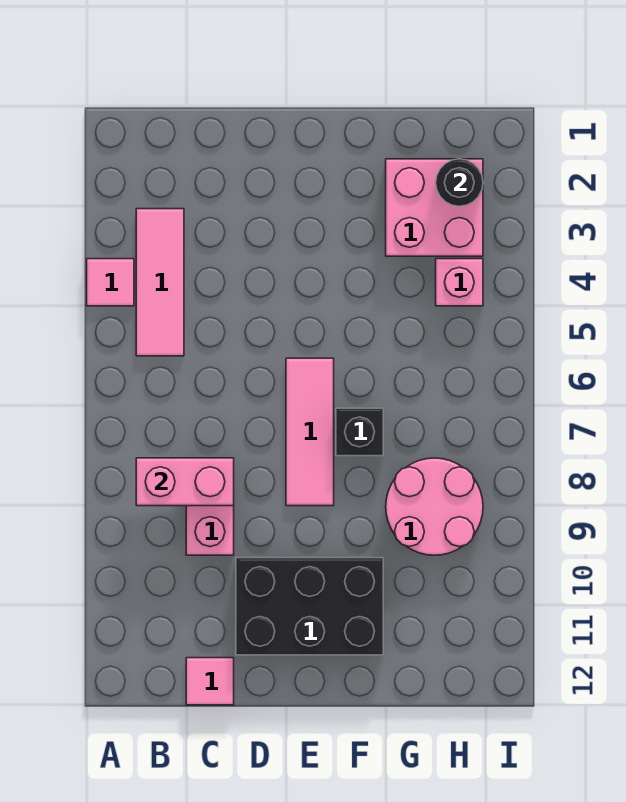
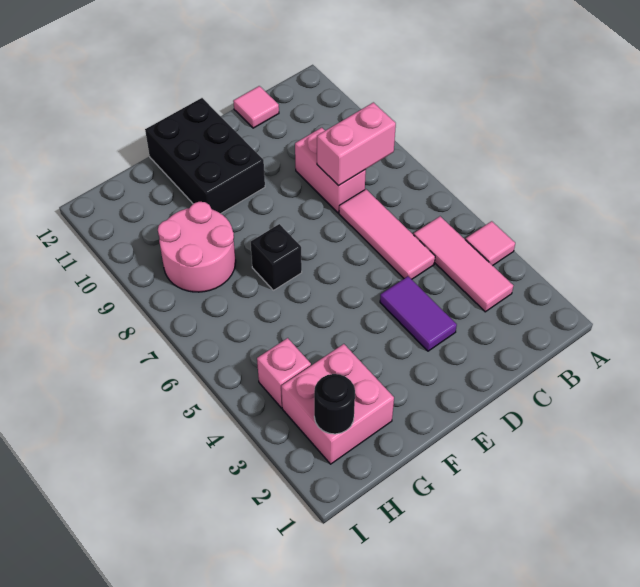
none -> purple tile D3:D4 level 1
black brick D10:F11 level 1 -> black brick E10:F12 level 1
pink tile E6:E8 level 1 -> pink tile C5:C7 level 1

